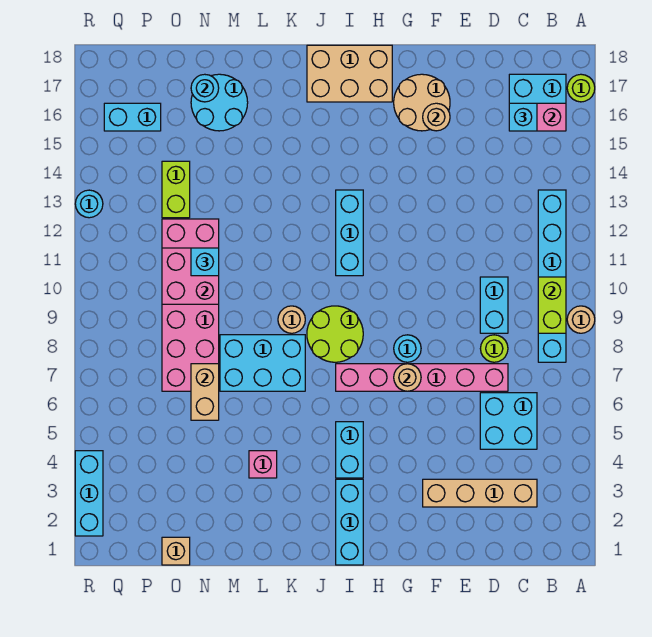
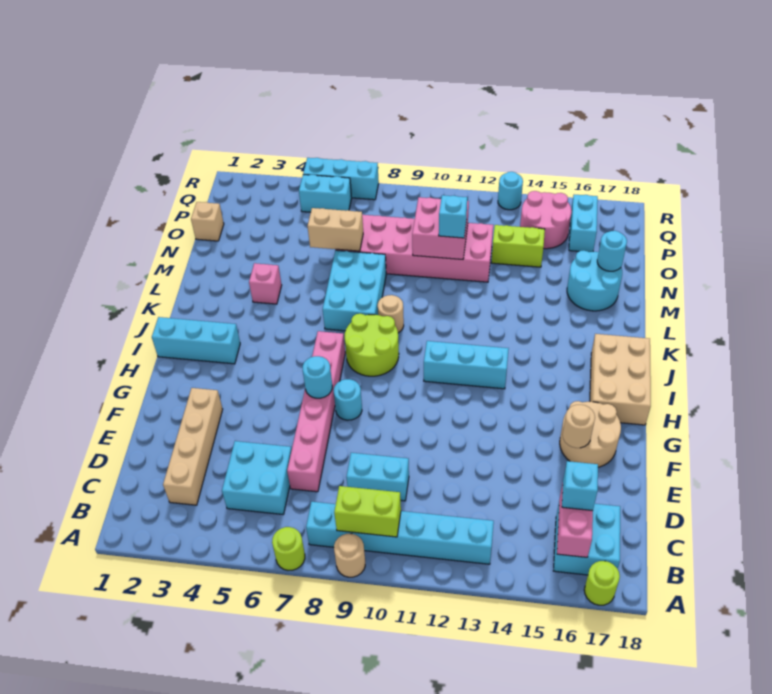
lime round brick D8 level 1 -> lime round brick A7 level 1
tan round brick G7 level 2 -> cyan round brick G7 level 2
cyan brick I4:I5 level 1 -> cyan brick Q5:Q6 level 1
none -> pink round brick P14:Q15 level 1
cyan brick R2:R4 level 1 -> cyan brick R5:R7 level 1

